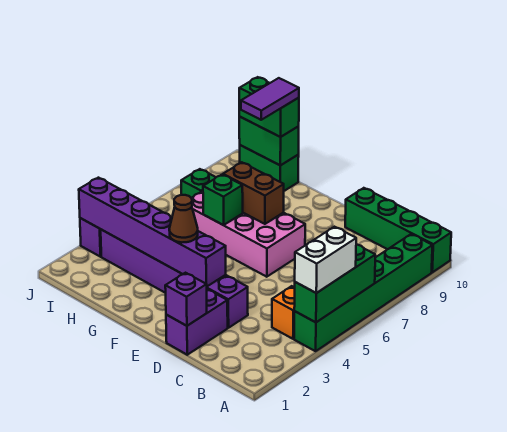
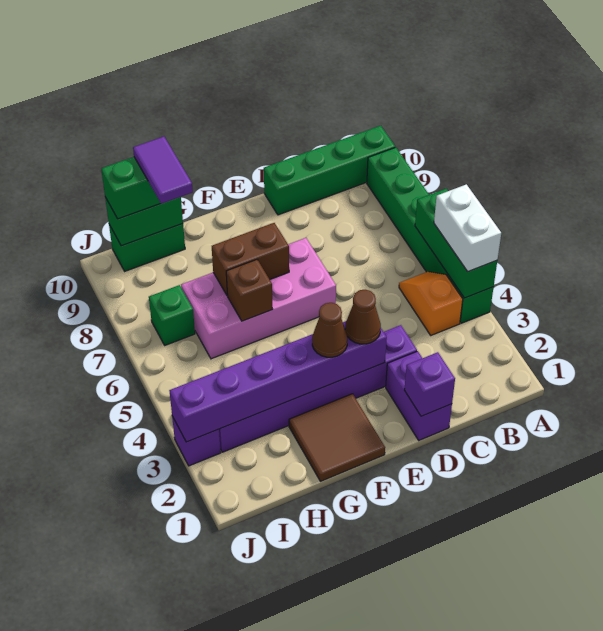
none -> brown cone E3 level 3
none -> brown tile F1:G2 level 1
green brick G6 level 2 -> brown brick G6 level 2

